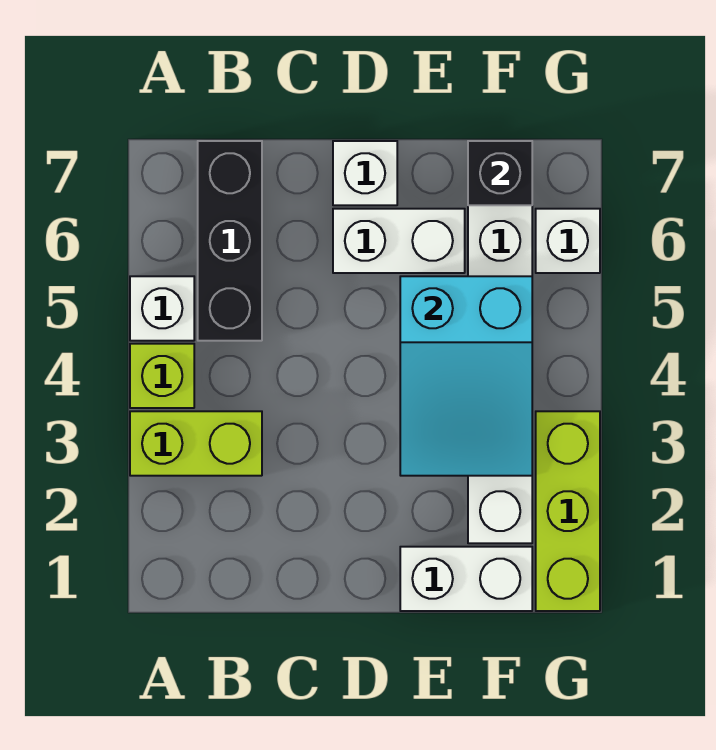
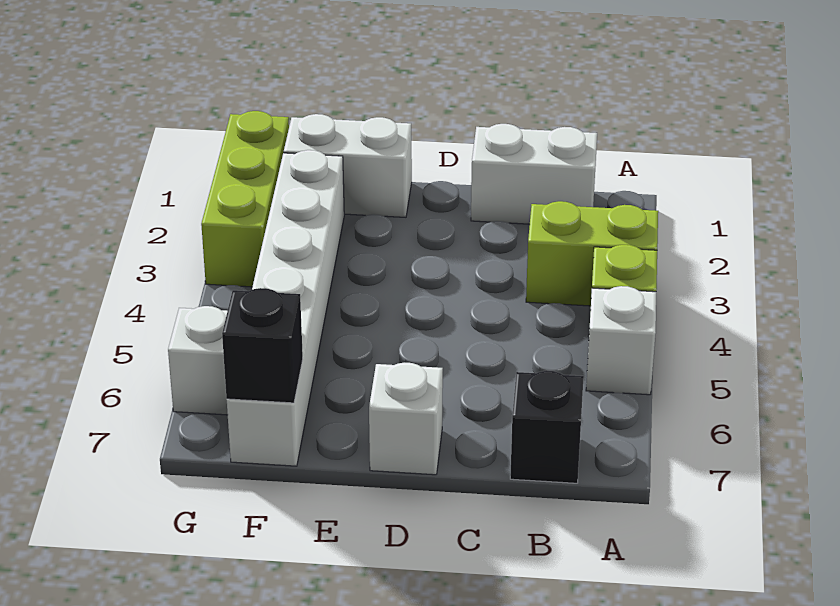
black brick B5:B7 level 1 -> black brick B7 level 1
white brick D6:E6 level 1 -> white brick B1:C1 level 1
cyan slope E3:F5 level 2 top 5 -> none

